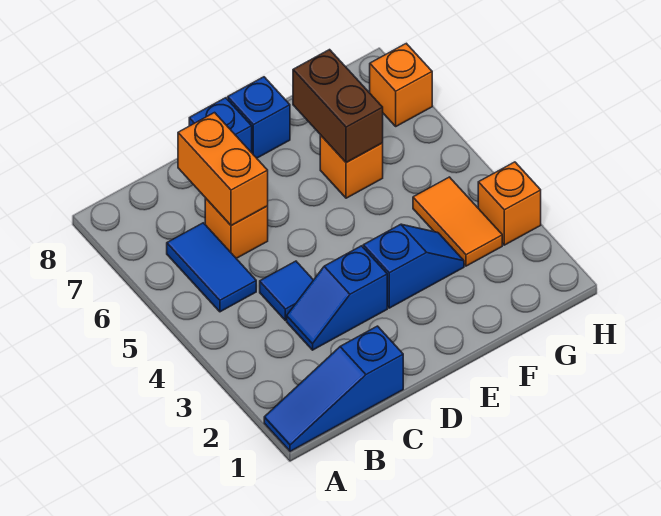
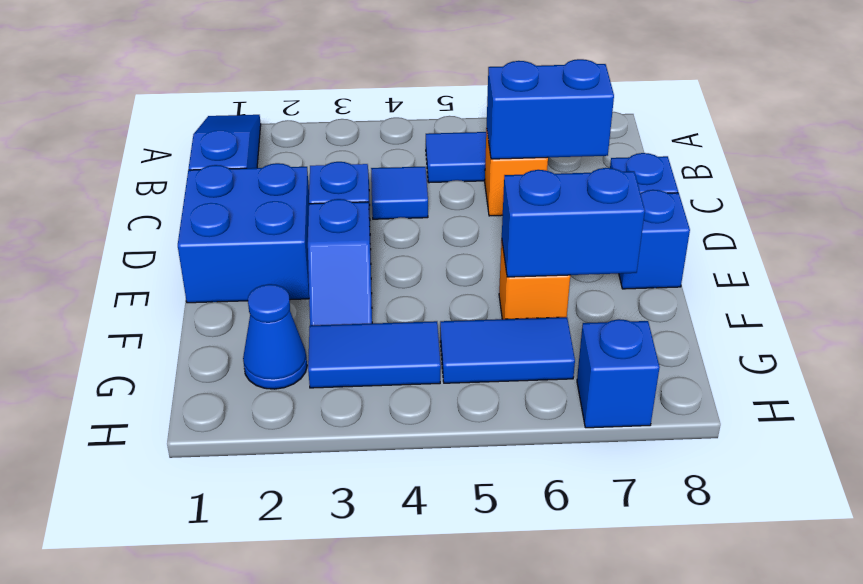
orange brick C6:C7 level 2 -> blue brick C6:C7 level 2
none -> blue brick D1:E2 level 1
brown brick F6:F7 level 2 -> blue brick F6:F7 level 2
none -> blue cone G2 level 1
orange tile G3:G4 level 1 -> blue tile G3:G4 level 1
none -> blue tile G5:G6 level 1
orange brick H3 level 1 -> none
orange brick H7 level 1 -> blue brick H7 level 1

